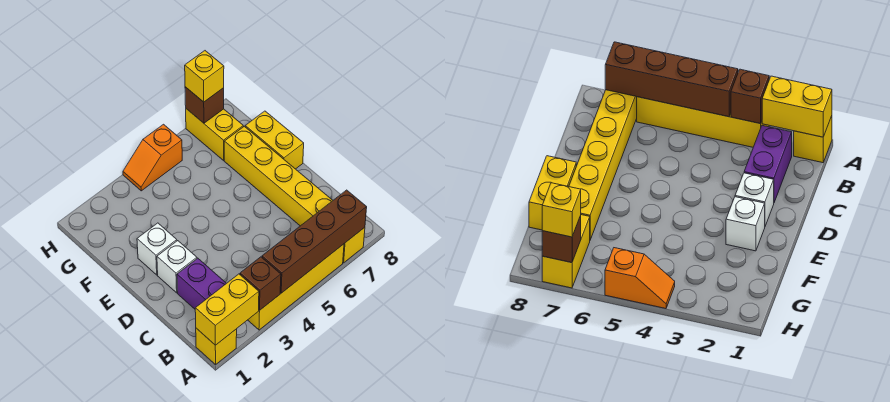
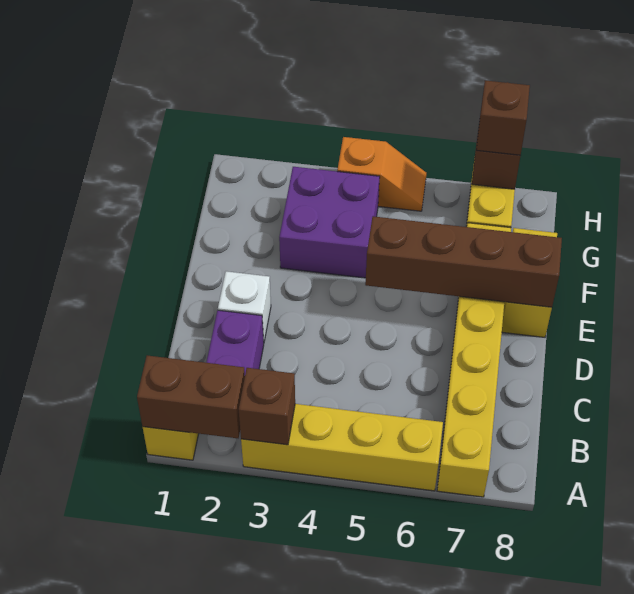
yellow brick A1:A2 level 2 -> brown brick A1:A2 level 2
brown brick A4:A7 level 2 -> brown brick E5:E8 level 2
white brick E2 level 1 -> none
none -> purple brick F3:G4 level 1
orange slope H4:H5 level 1 top 5 -> orange slope H4:H5 level 1 top 4
yellow brick H7 level 3 -> brown brick H7 level 3

